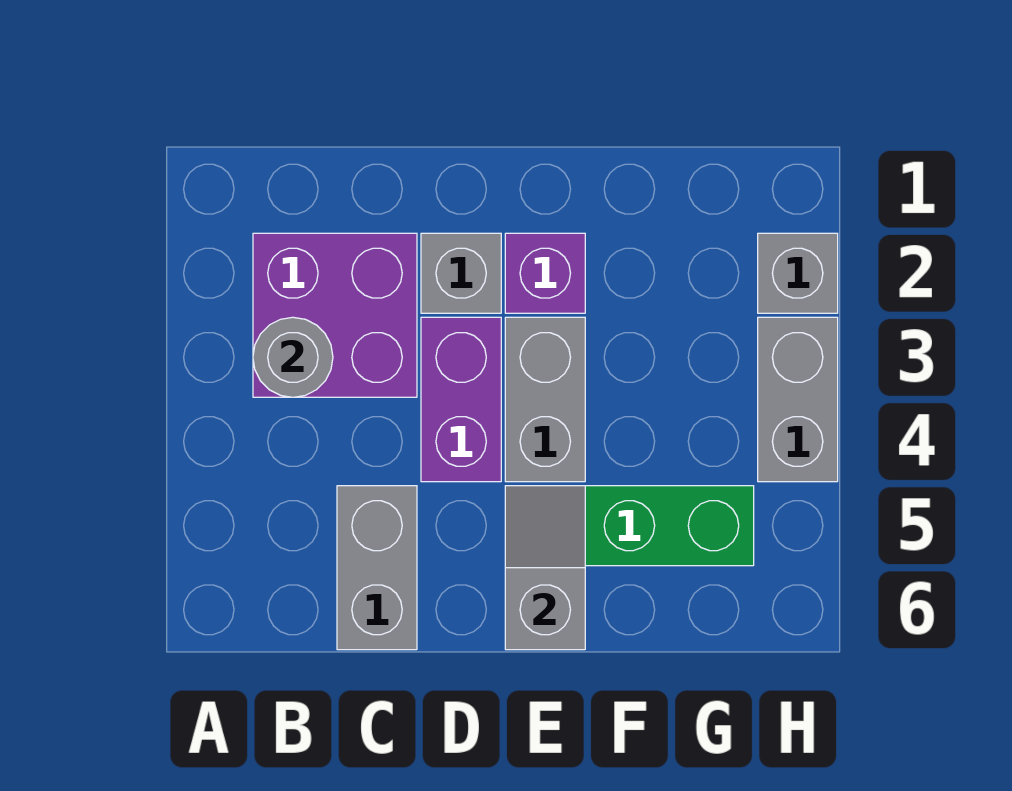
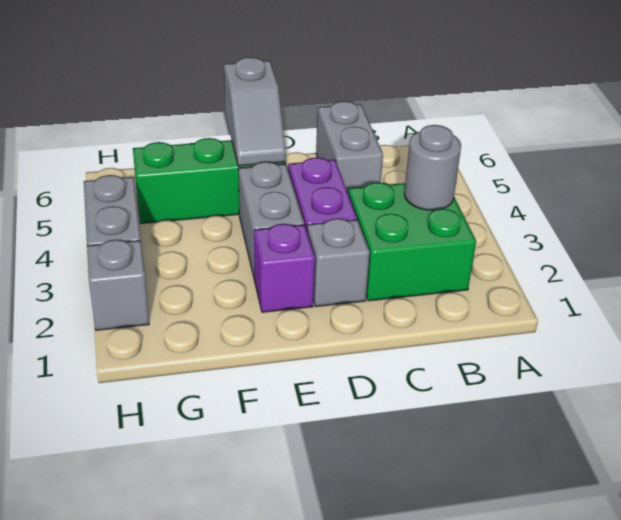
purple brick B2:C3 level 1 -> green brick B2:C3 level 1

